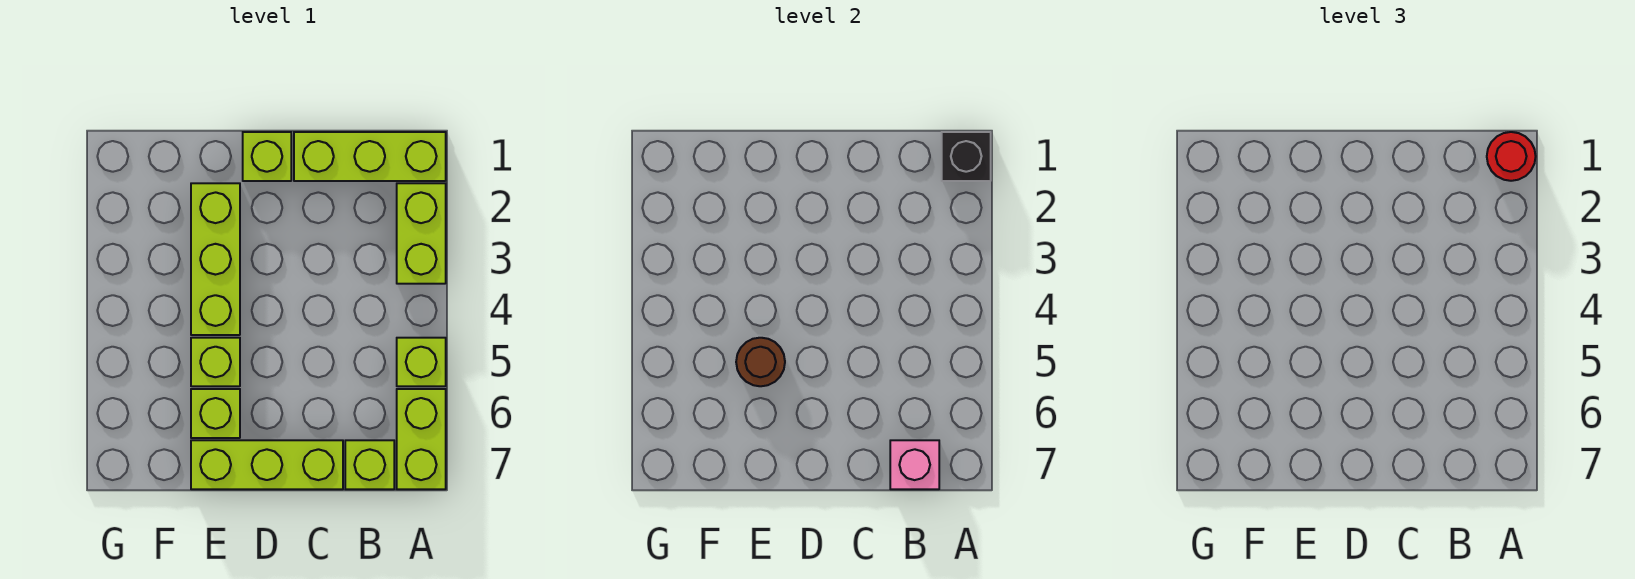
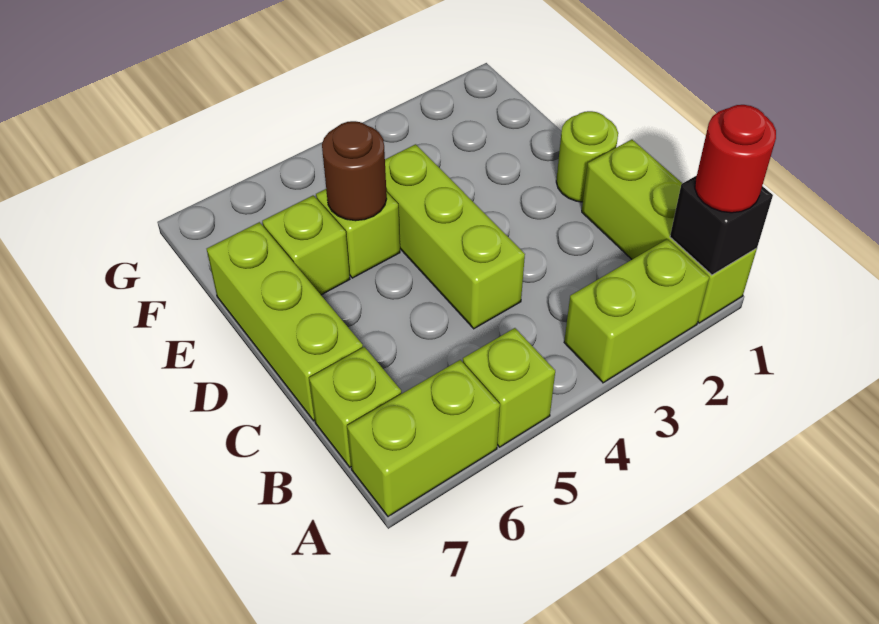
pink brick B7 level 2 -> none
lime brick D1 level 1 -> lime round brick D1 level 1
lime brick E2:E4 level 1 -> lime brick C4:E4 level 1

